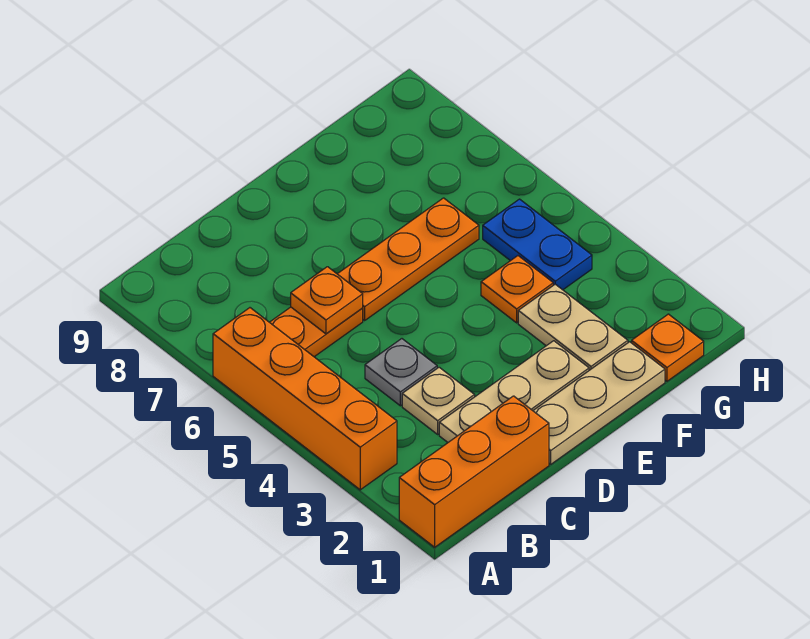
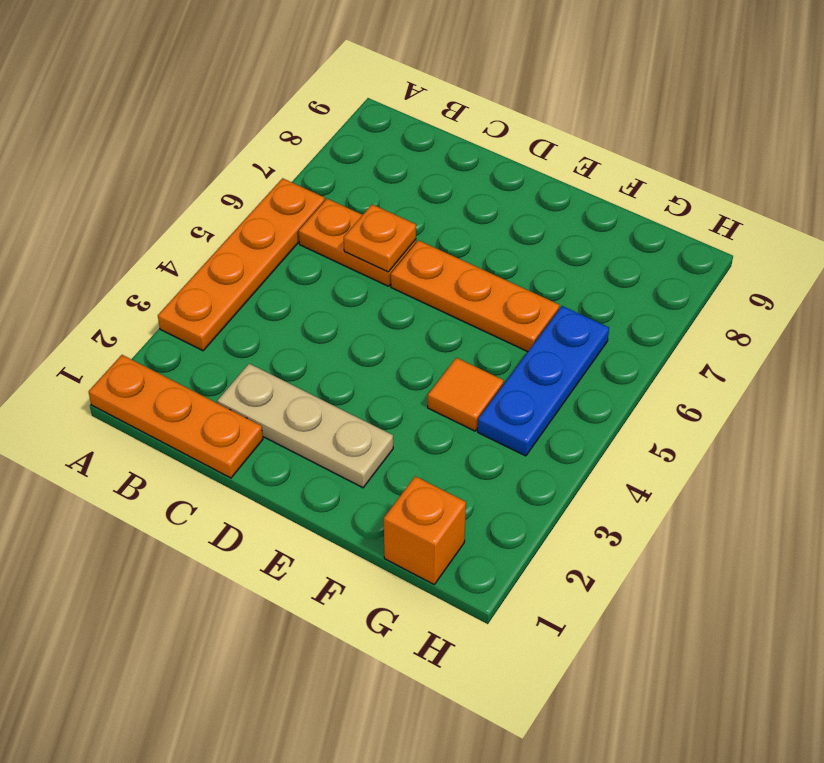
orange brick A1:C1 level 1 -> orange plate A1:C1 level 1
orange brick A3:A6 level 1 -> orange plate A3:A6 level 1
tan plate C3 level 1 -> none
grey plate C4 level 1 -> none
tan plate D1:F1 level 1 -> none
tan plate F2:F3 level 1 -> none
orange plate F4 level 1 -> orange tile F4 level 1
orange plate G1 level 1 -> orange brick G1 level 1
blue plate G4:G5 level 1 -> blue plate G4:G6 level 1

